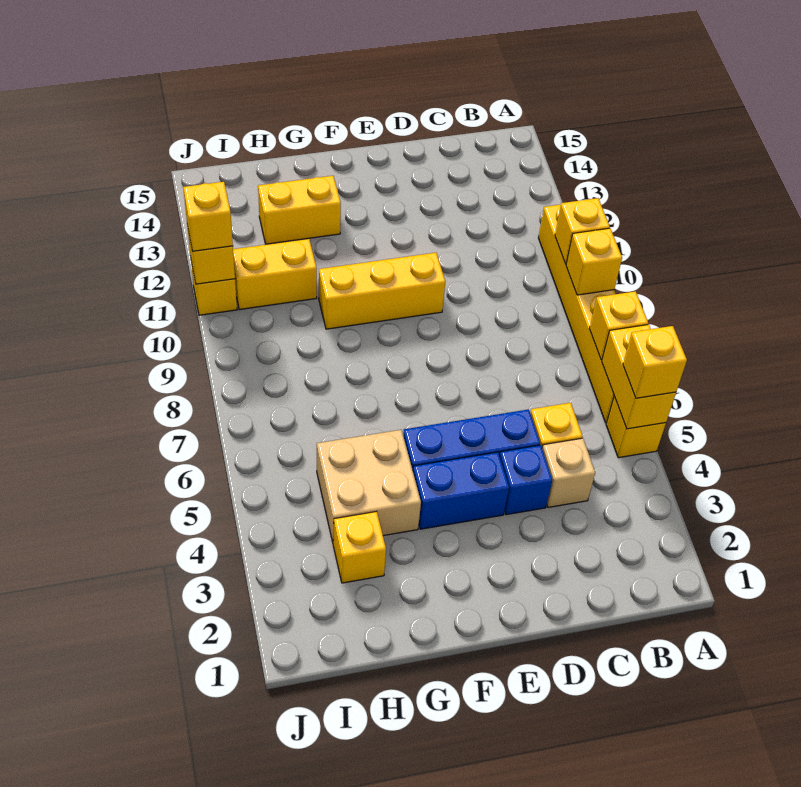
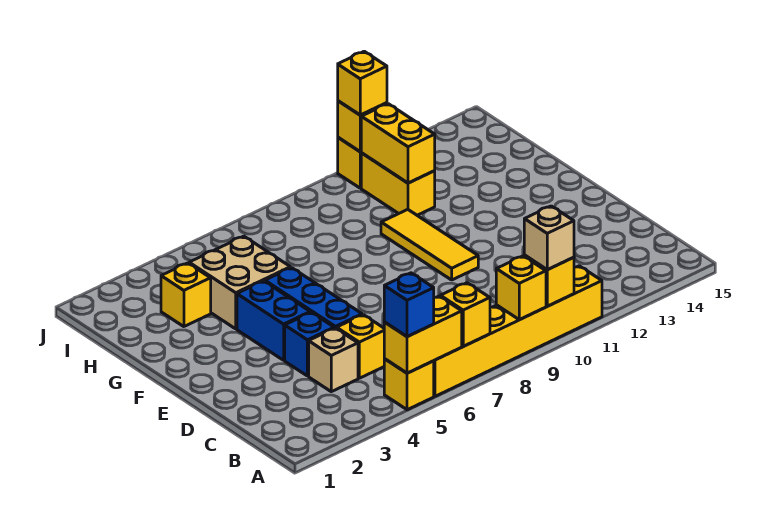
yellow brick A5 level 3 -> blue brick A5 level 3
none -> tan brick A10 level 3
yellow brick E10:G10 level 1 -> yellow tile E10:G10 level 1
yellow brick G13:H13 level 1 -> yellow brick H11:I11 level 2

